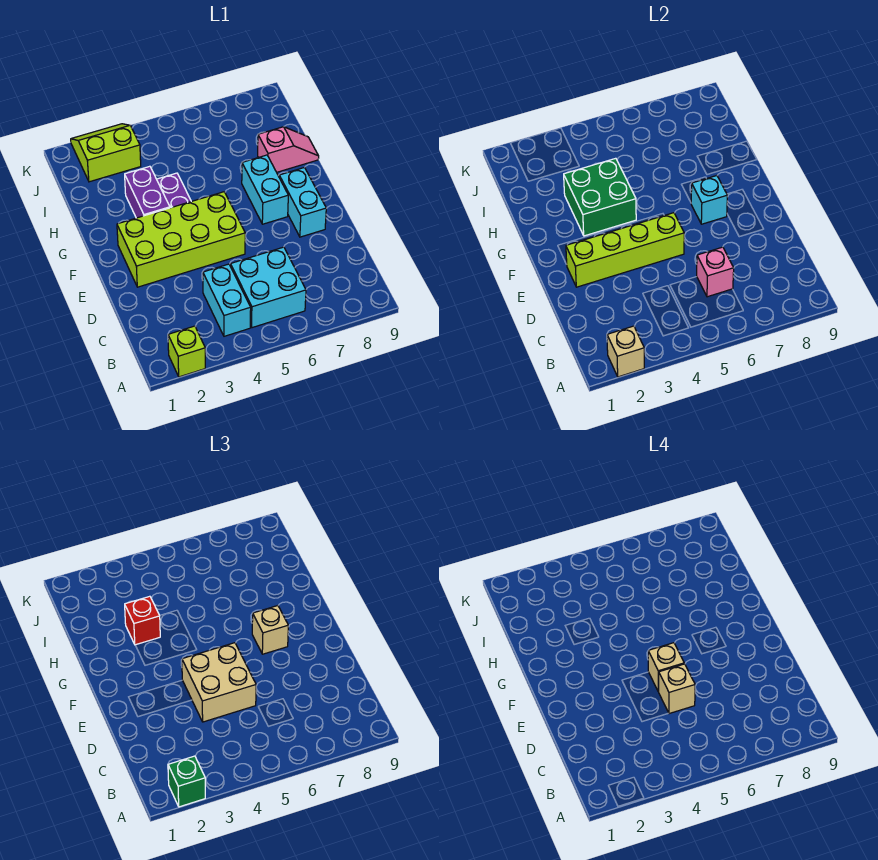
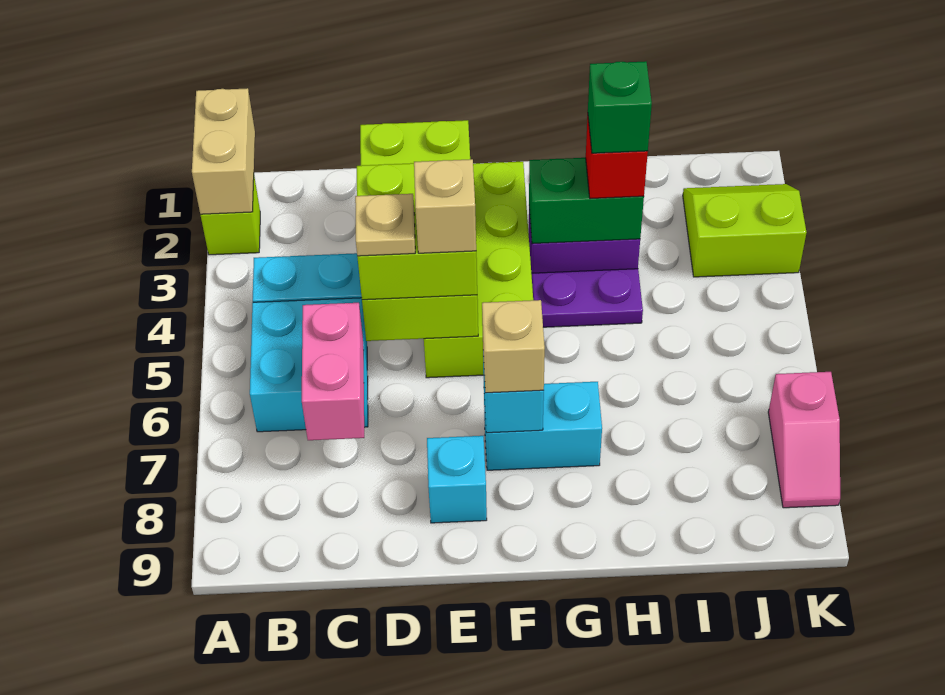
tan brick A2 level 2 -> tan brick A1:A2 level 2
green brick A2 level 3 -> green brick H3 level 4
pink brick C6 level 2 -> pink brick C6:C7 level 2
tan brick D4:E5 level 3 -> lime brick D4:E5 level 3
tan brick D5 level 4 -> tan plate D5 level 4
lime brick E2:E5 level 2 -> lime brick D2:E5 level 2
cyan brick E8:F8 level 1 -> cyan brick E8 level 1
green brick G3:H4 level 2 -> green brick G3:H3 level 2
pink slope H8:H9 level 1 top 8 -> pink slope K7:K8 level 1 top 7
lime slope J2:K3 level 1 top J -> lime slope J2:K3 level 1 top 3

